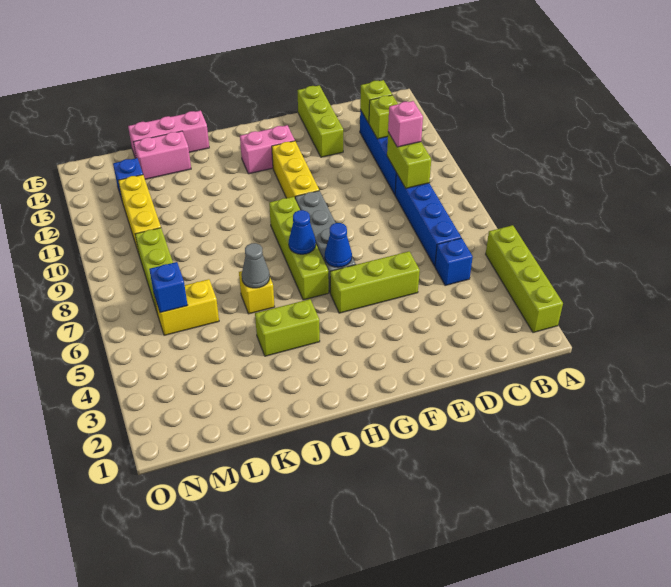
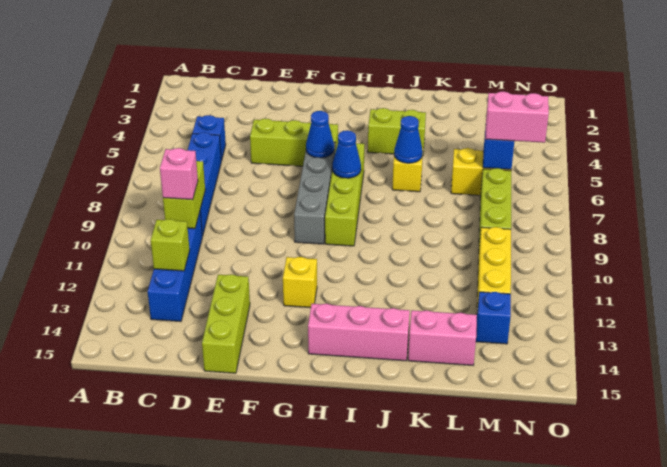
lime brick A2:A5 level 1 -> none
lime brick C13 level 2 -> none
yellow brick G10:G12 level 1 -> yellow brick G12 level 1
pink brick G13:H13 level 1 -> pink brick M6:N6 level 3
grey cone J6 level 2 -> blue cone J6 level 2
pink brick J15:L15 level 1 -> pink brick H14:J14 level 1

